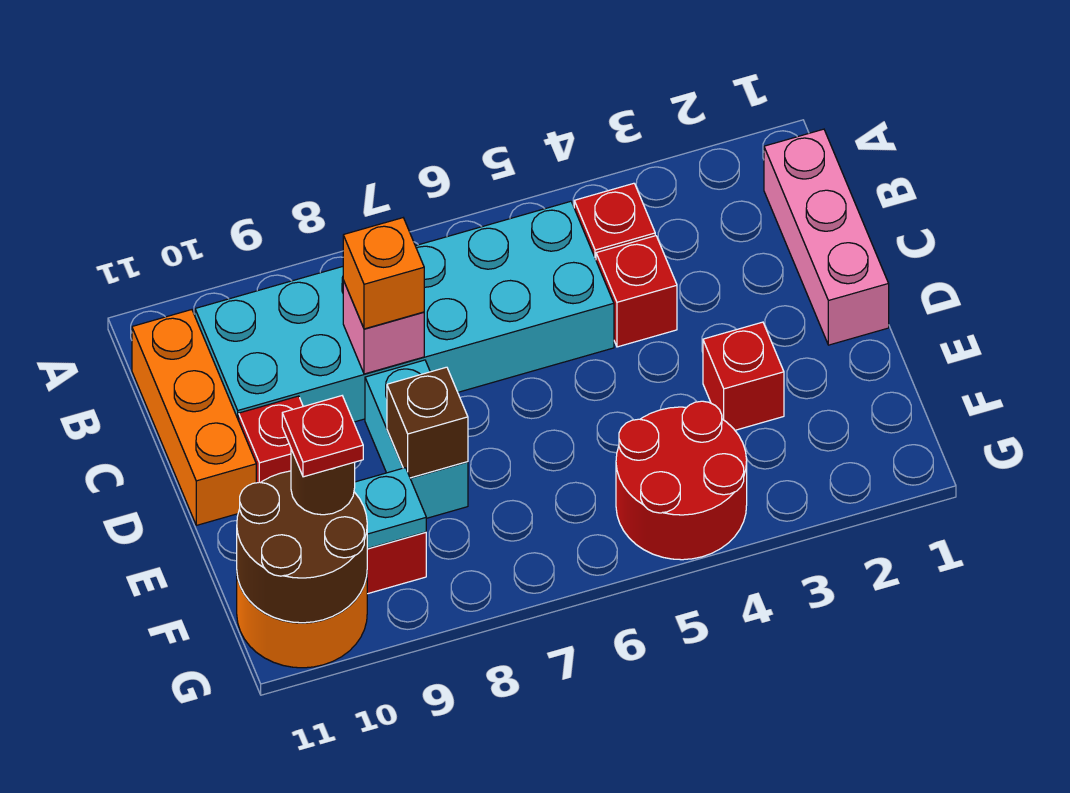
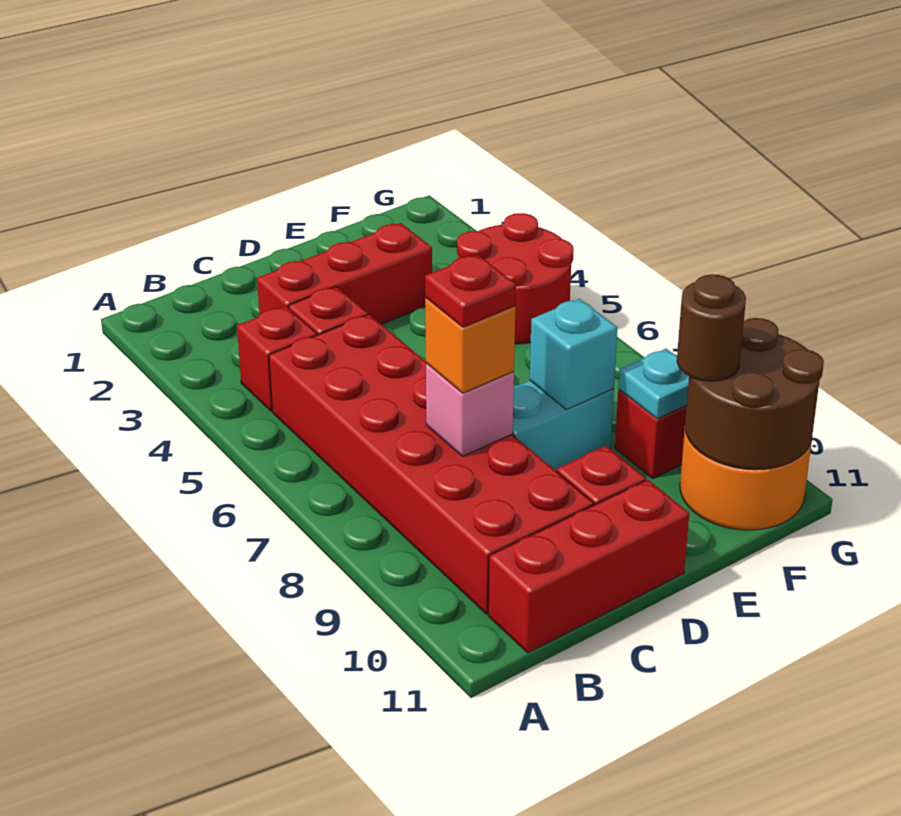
pink brick B1:D1 level 1 -> none
cyan brick B5:C10 level 1 -> red brick B5:C10 level 1
orange brick B11:D11 level 1 -> red brick B11:D11 level 1
red brick E3 level 1 -> red brick C3:E3 level 1
brown brick E8 level 2 -> cyan brick E8 level 2
red plate F10 level 4 -> red plate C8 level 4

